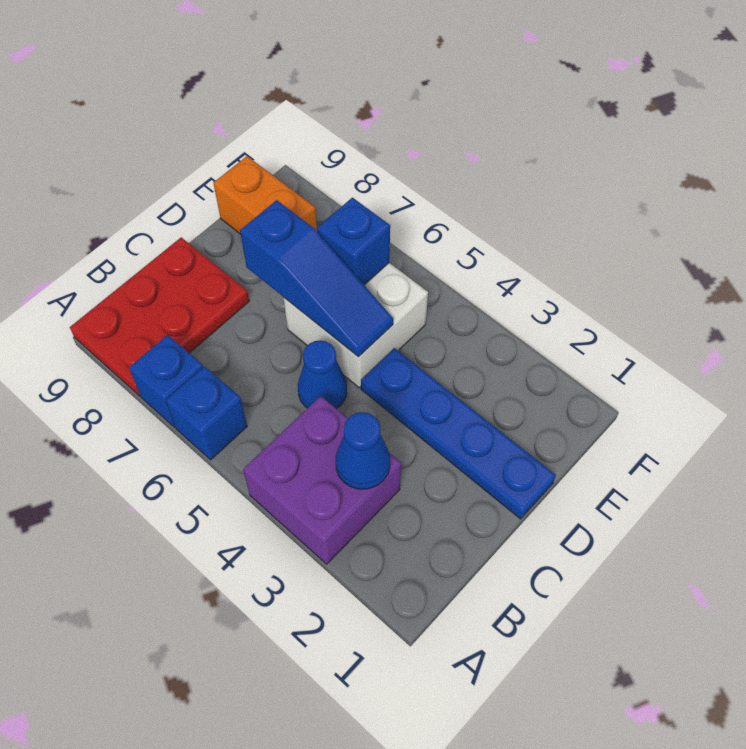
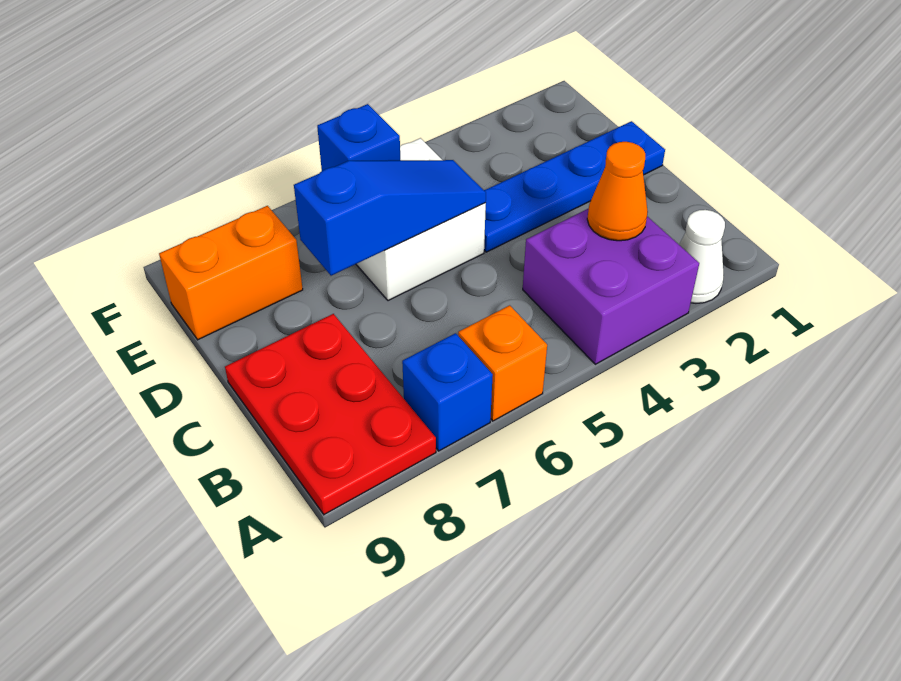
none -> white cone A2 level 1
blue brick A6 level 1 -> orange brick A6 level 1
blue cone B3 level 2 -> orange cone B3 level 2
blue cone C5 level 1 -> none

